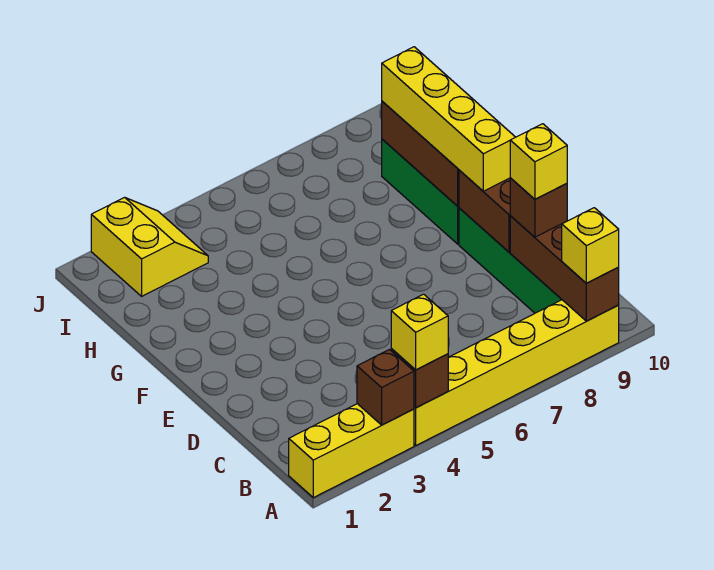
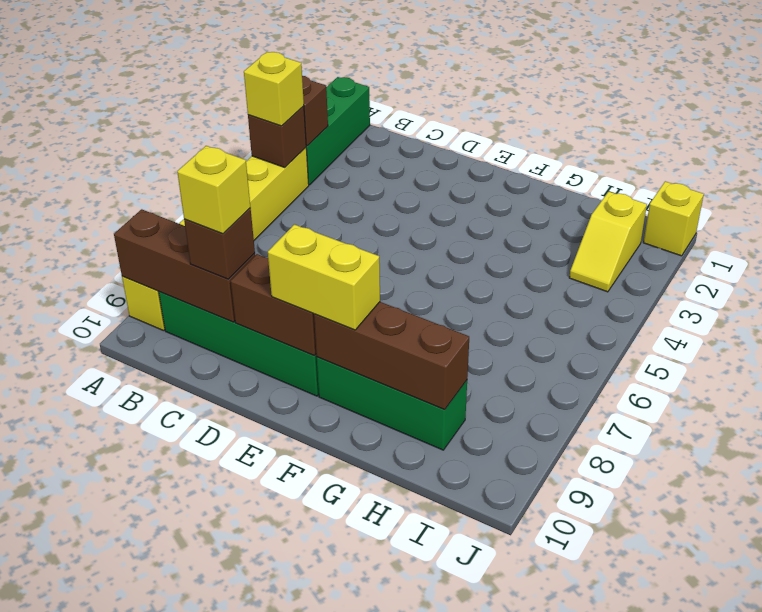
yellow brick A1:A3 level 1 -> green brick A1:A3 level 1
yellow brick A9 level 3 -> yellow brick J1 level 1
yellow brick E9:H9 level 3 -> yellow brick E9:F9 level 3
yellow slope I2:J3 level 1 top 2 -> yellow slope I2:I3 level 1 top 2

